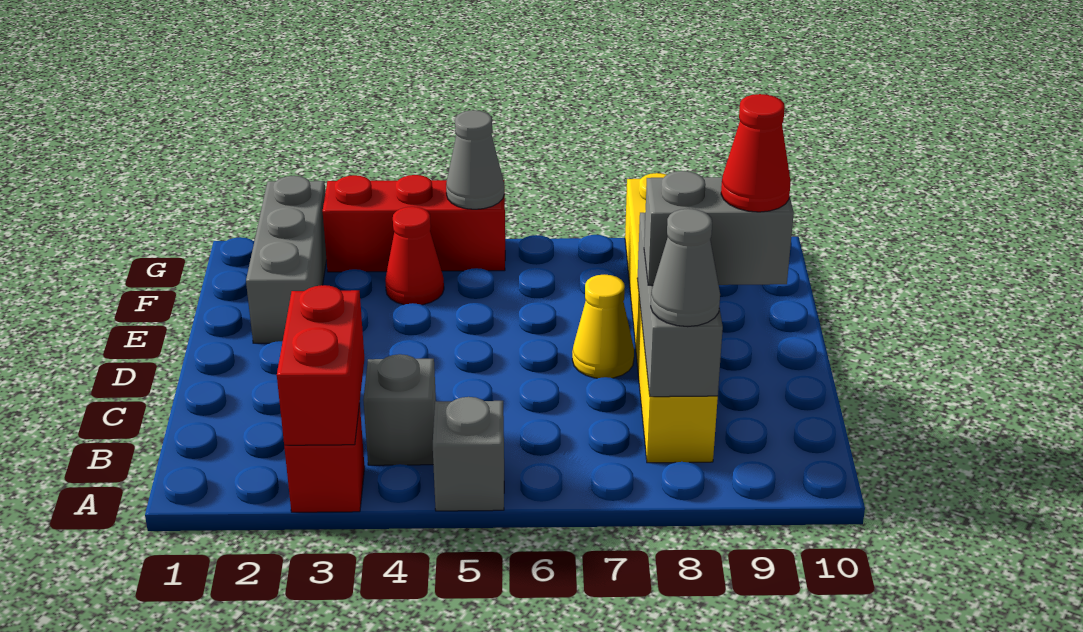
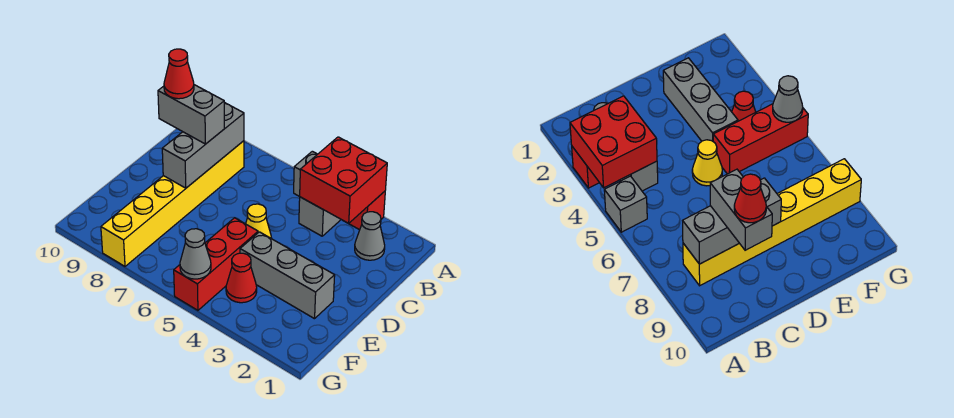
red brick A3:B3 level 2 -> red brick A3:B4 level 2
grey cone B8 level 3 -> grey cone B2 level 1
yellow cone D7 level 1 -> yellow cone D5 level 1
grey brick E2:G2 level 1 -> grey brick E2:E4 level 1
red brick G3:G5 level 1 -> red brick E5:G5 level 1

